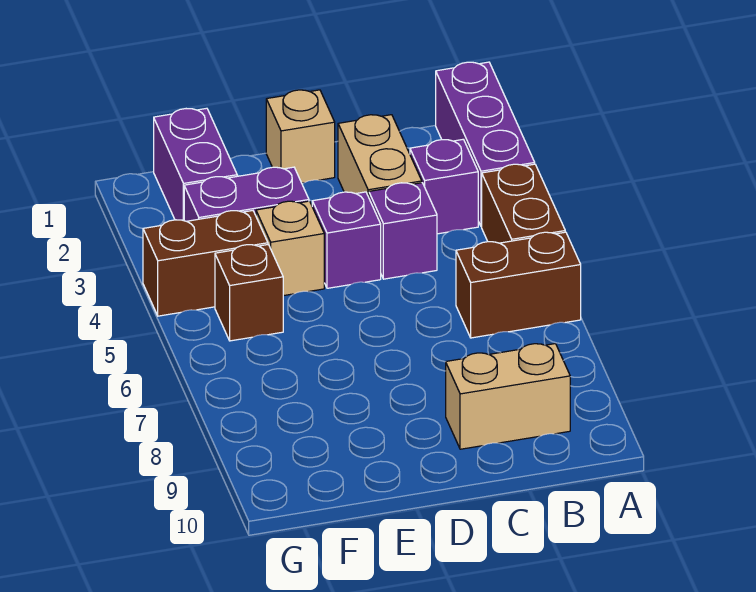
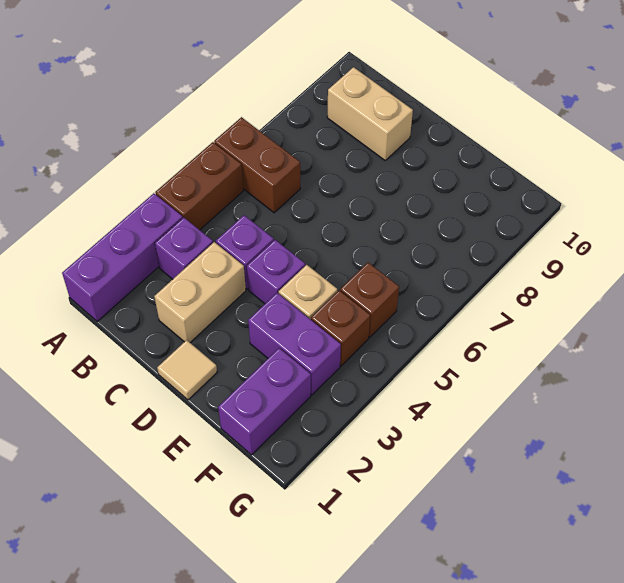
tan brick D1 level 1 -> tan tile D1 level 1
brown brick F4:G4 level 1 -> brown brick F4 level 1

